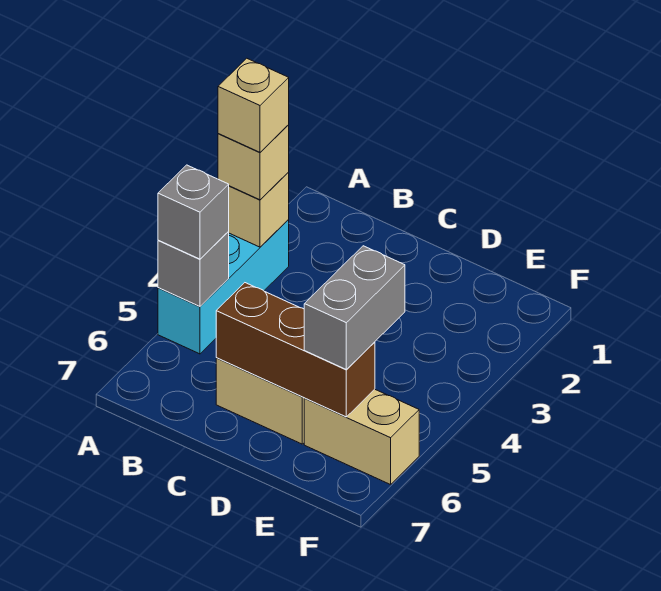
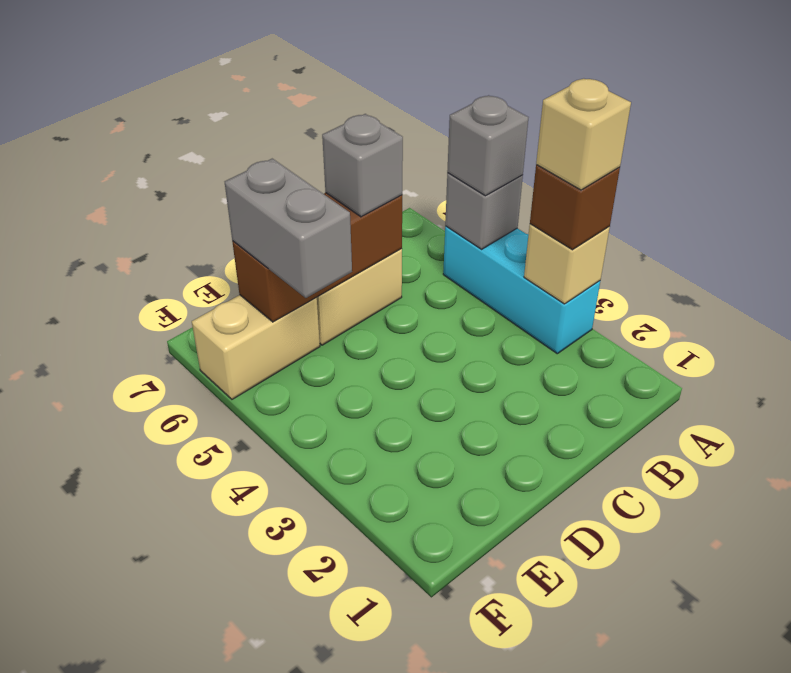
tan brick A3 level 3 -> brown brick A3 level 3
none -> grey brick C6 level 3

